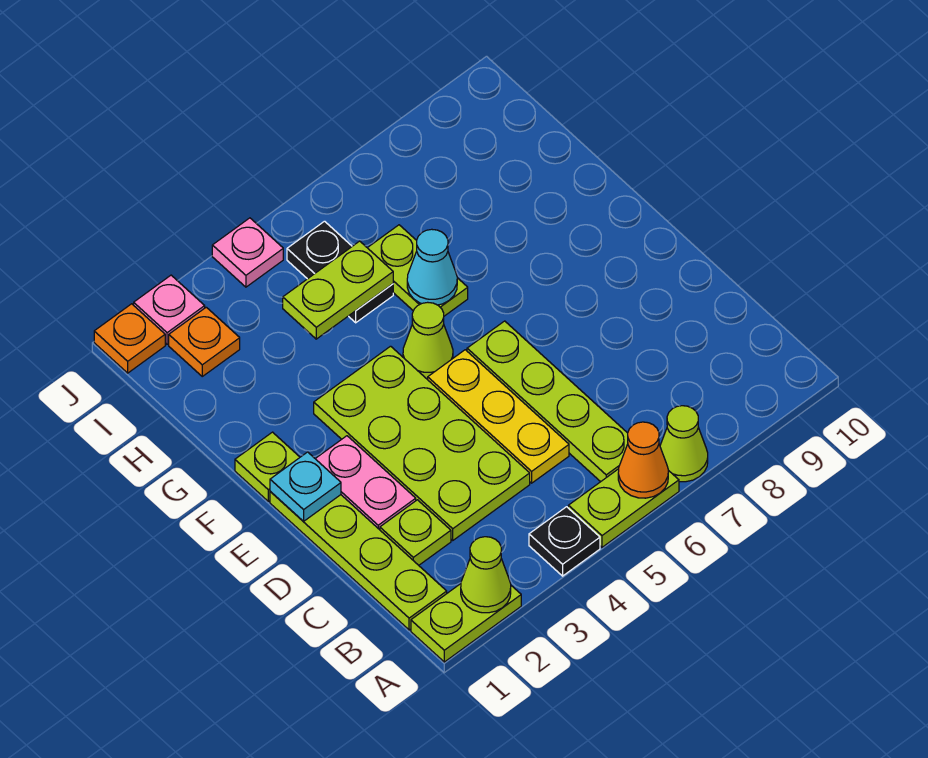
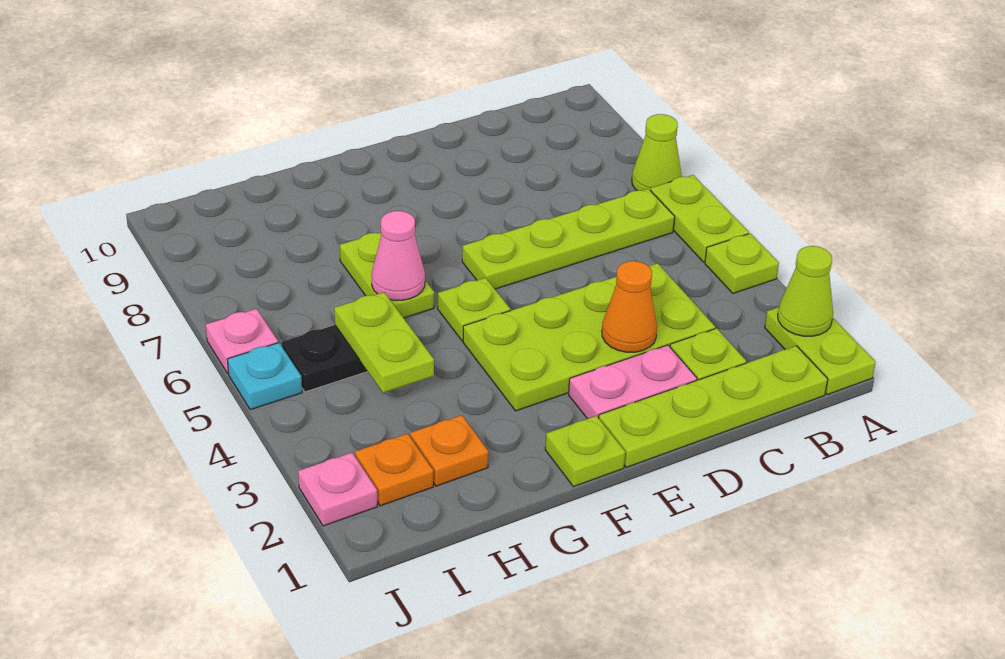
black plate A4 level 1 -> lime plate A4 level 1
orange cone A6 level 2 -> orange cone D3 level 2
yellow plate C5:E5 level 1 -> none
cyan plate E1 level 2 -> cyan plate J5 level 1
lime cone F5 level 1 -> lime plate F5 level 1
lime plate G6:H6 level 1 -> lime plate G6:G7 level 1
cyan cone G6 level 2 -> pink cone G6 level 2
orange plate J1 level 1 -> orange plate H2 level 1
pink plate J4 level 1 -> pink plate J6 level 1

